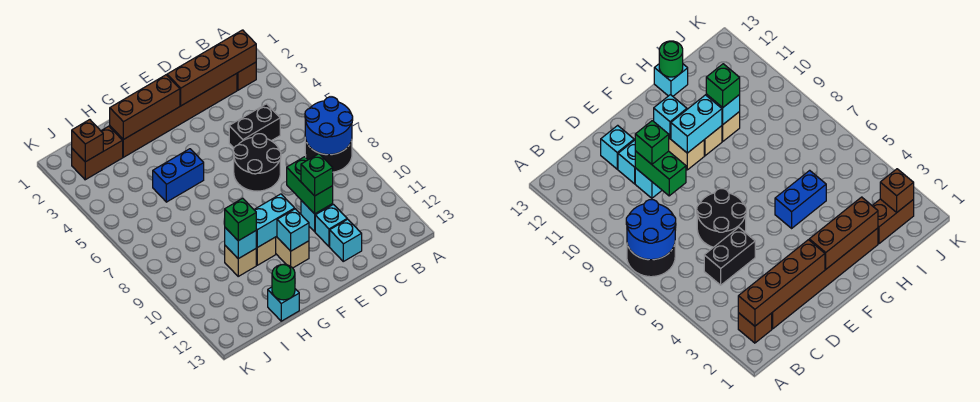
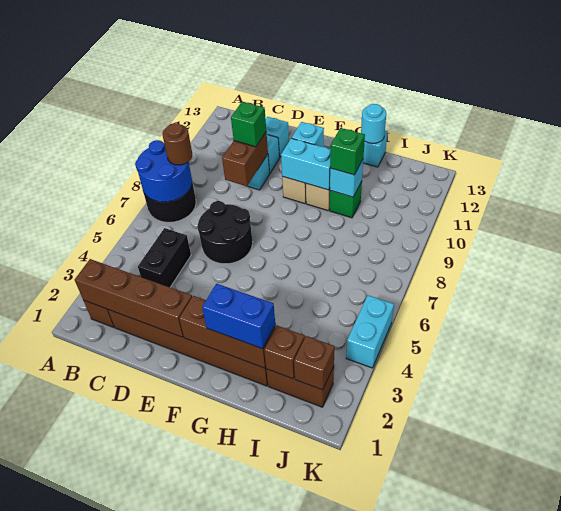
none -> brown round brick B8 level 3
black brick C5:D5 level 1 -> black brick C4:C5 level 1
green brick D9:D10 level 2 -> brown brick D9:D10 level 2
blue brick G5:H5 level 1 -> blue brick G2:H2 level 3
tan brick H10 level 1 -> green brick H10 level 1
green round brick H13 level 2 -> cyan round brick H13 level 2
none -> brown brick I2 level 2
none -> cyan brick K4:K5 level 1

